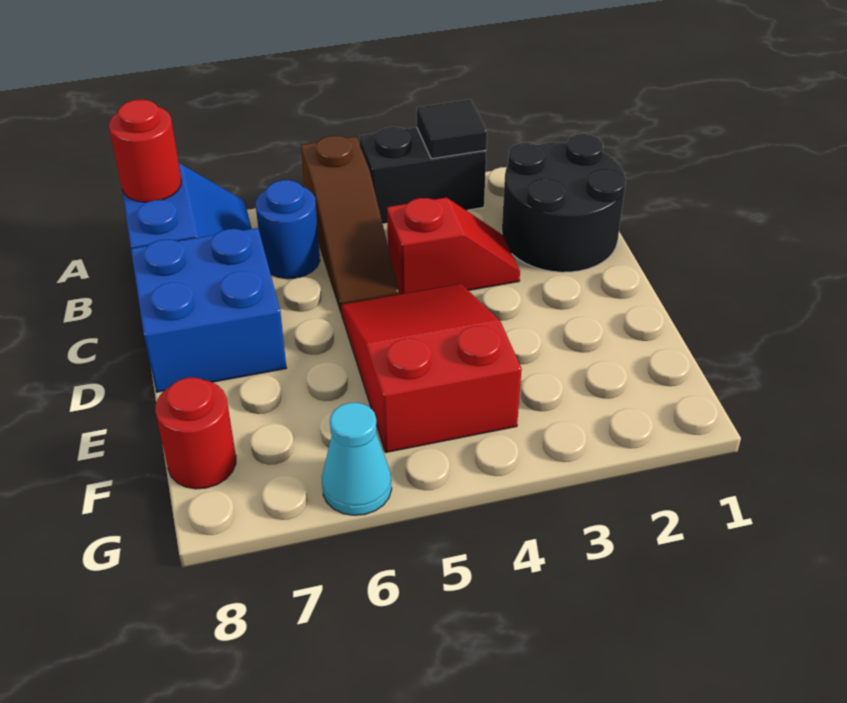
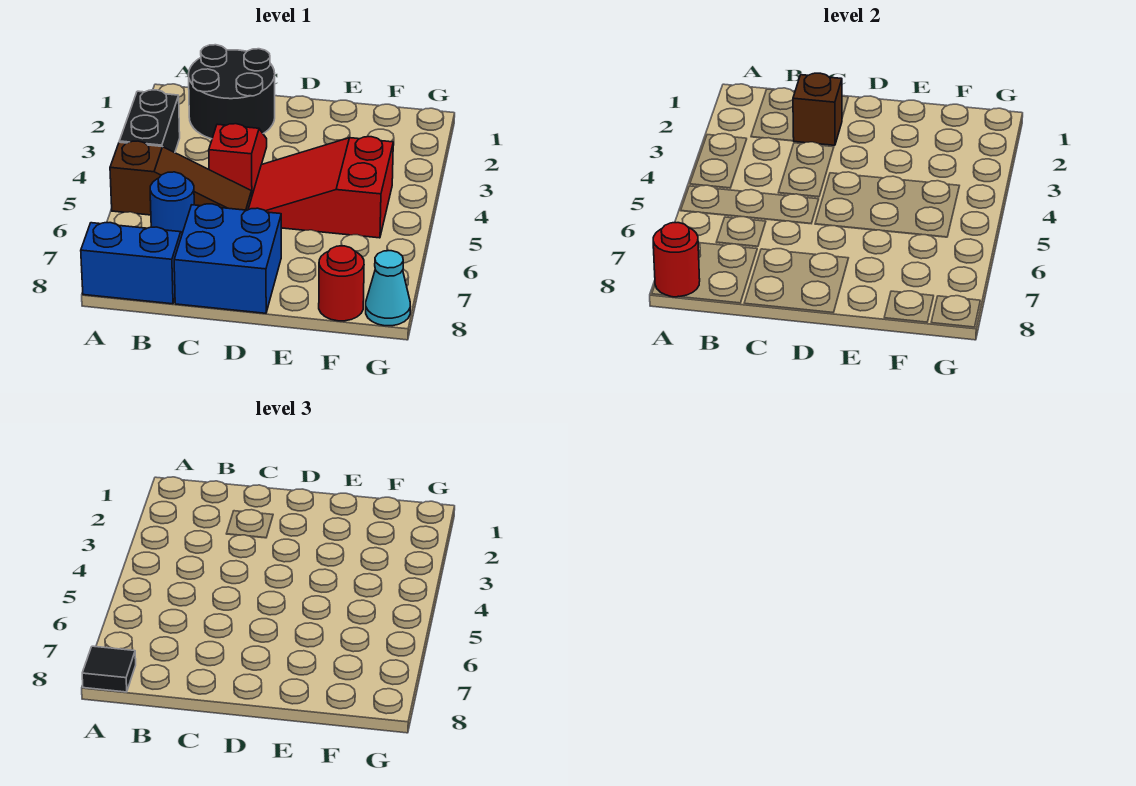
black tile A3 level 2 -> black tile A8 level 3
none -> brown brick C2 level 2
cyan cone G6 level 1 -> cyan cone G8 level 1

